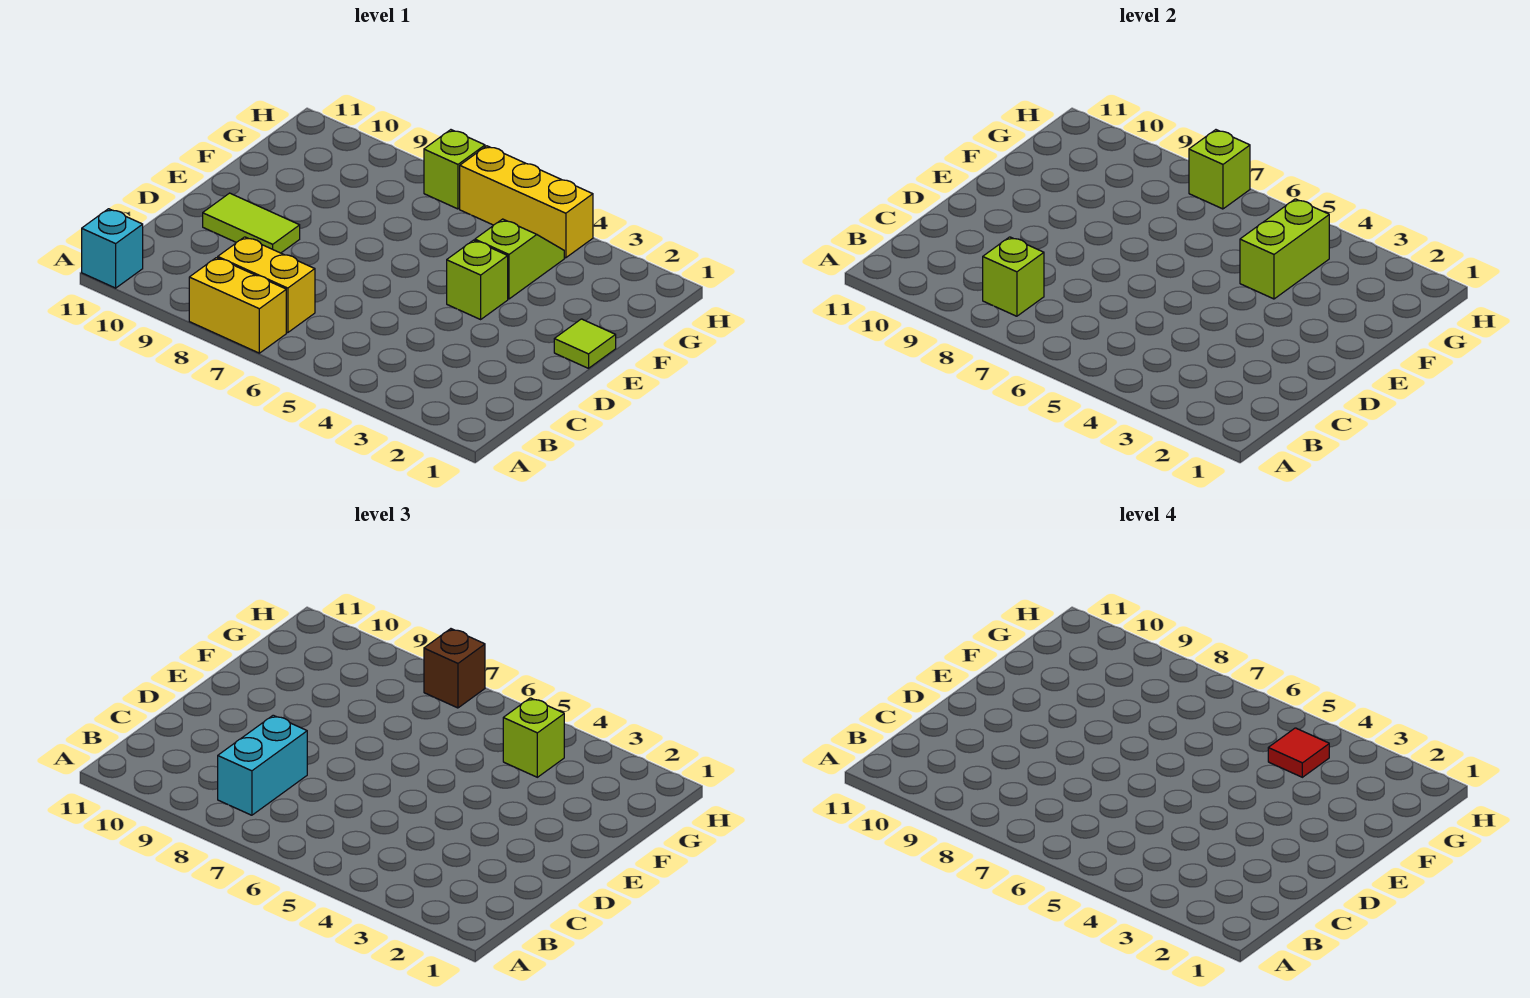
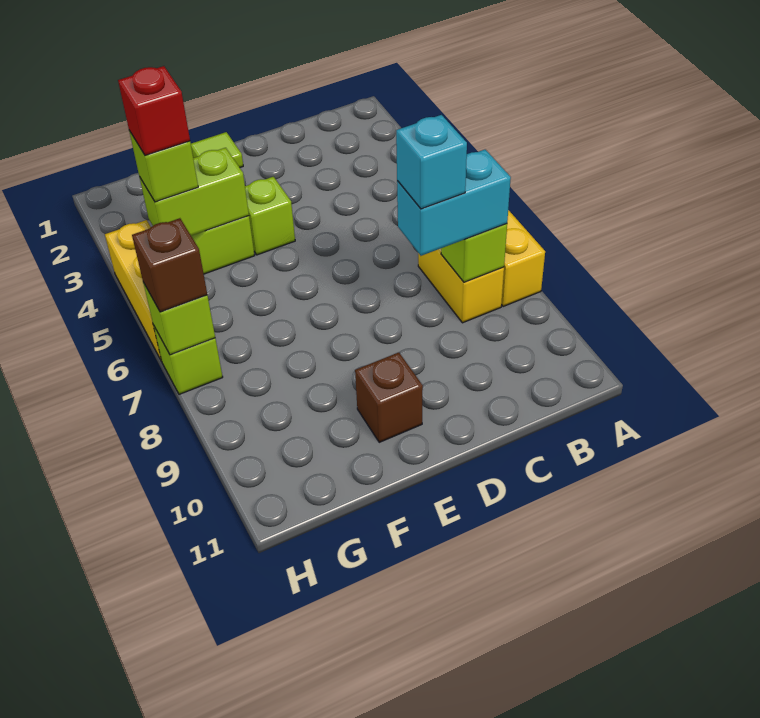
cyan brick A11 level 1 -> cyan brick C8 level 4
lime tile D9:D10 level 1 -> none
none -> brown brick E10 level 1
red tile G4 level 4 -> red brick G4 level 4

